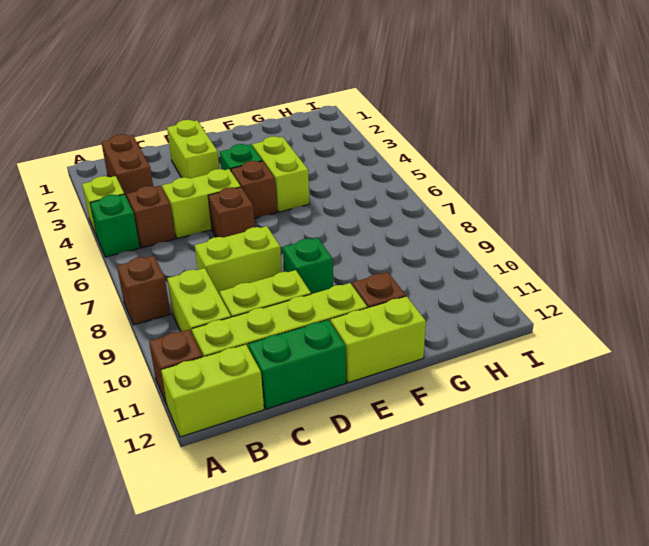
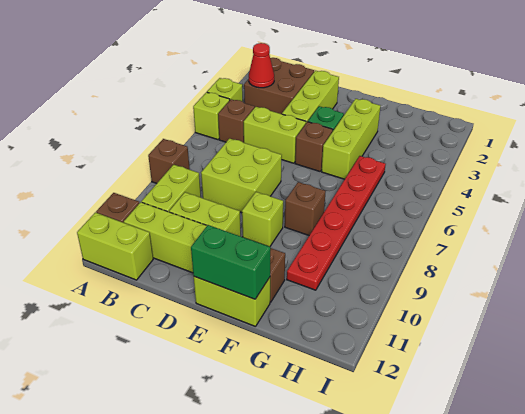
green brick A5 level 1 -> lime brick A5 level 1
brown brick B2:B3 level 1 -> brown brick B2:C3 level 1
none -> red cone B3 level 2
lime brick C8:D8 level 1 -> lime brick C7:D8 level 1
green brick C12:D12 level 1 -> green brick E12:F12 level 2
lime brick D2:D3 level 1 -> lime brick D2:D4 level 1
brown brick D6 level 1 -> brown brick F8 level 1
green brick E9 level 1 -> lime brick E9 level 1
lime brick F4:F5 level 1 -> lime brick F3:F5 level 1
none -> red plate G5:G10 level 1

